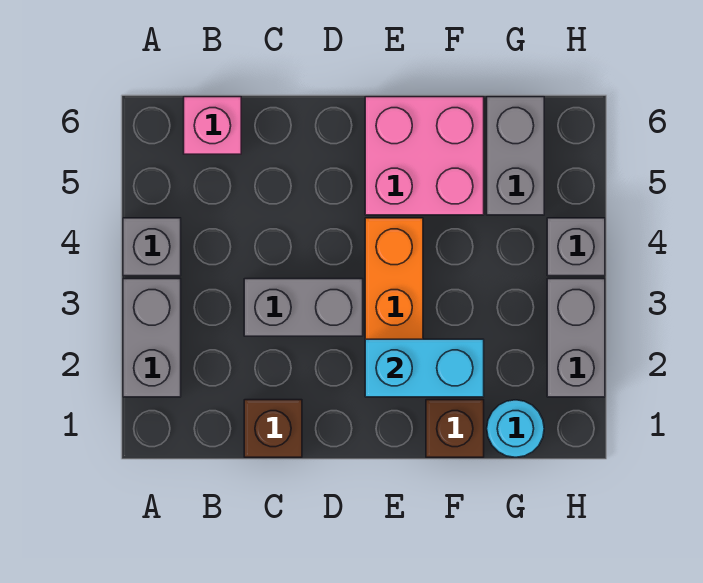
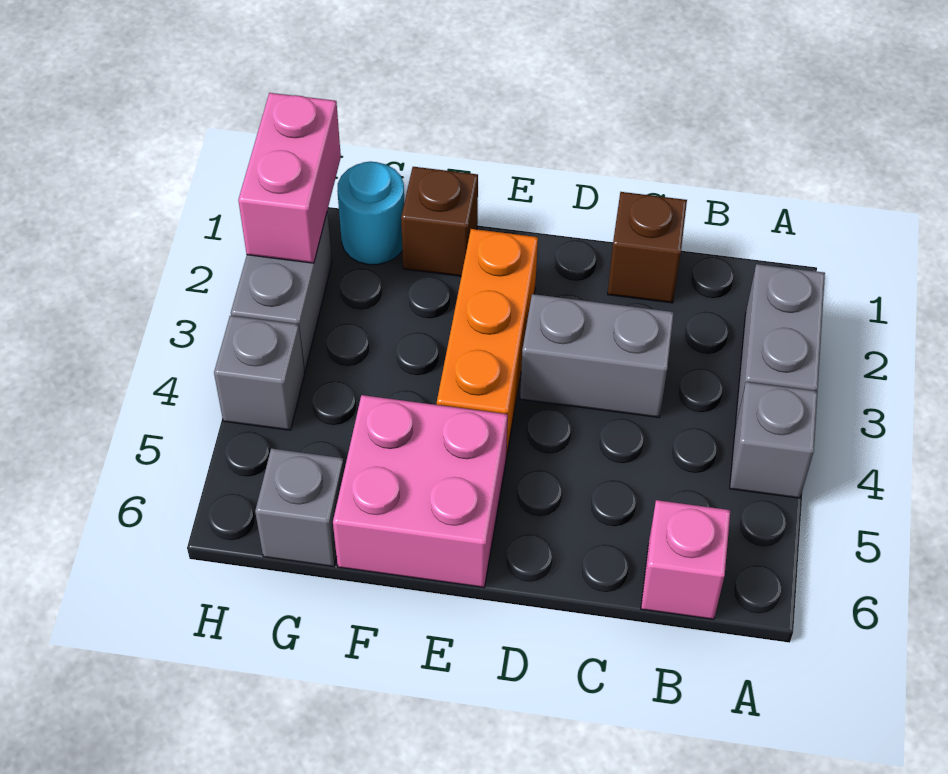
cyan brick E2:F2 level 2 -> none
grey brick G5:G6 level 1 -> grey brick G6 level 1
none -> pink brick H1:H2 level 2

